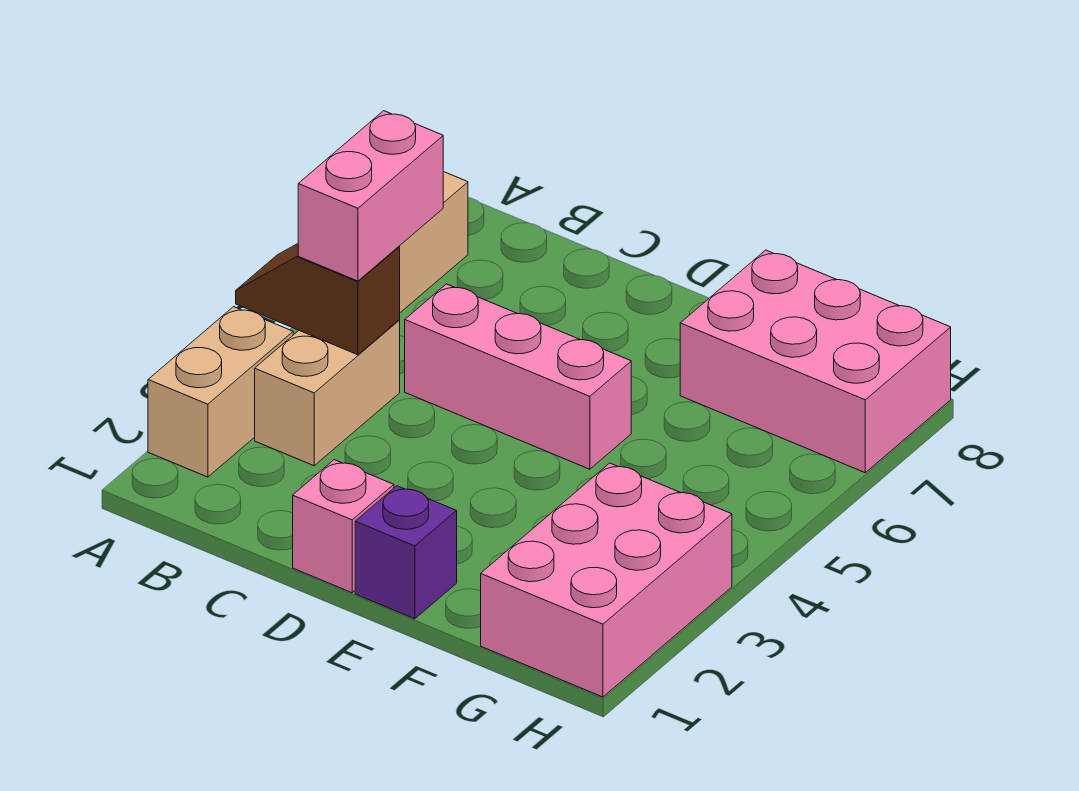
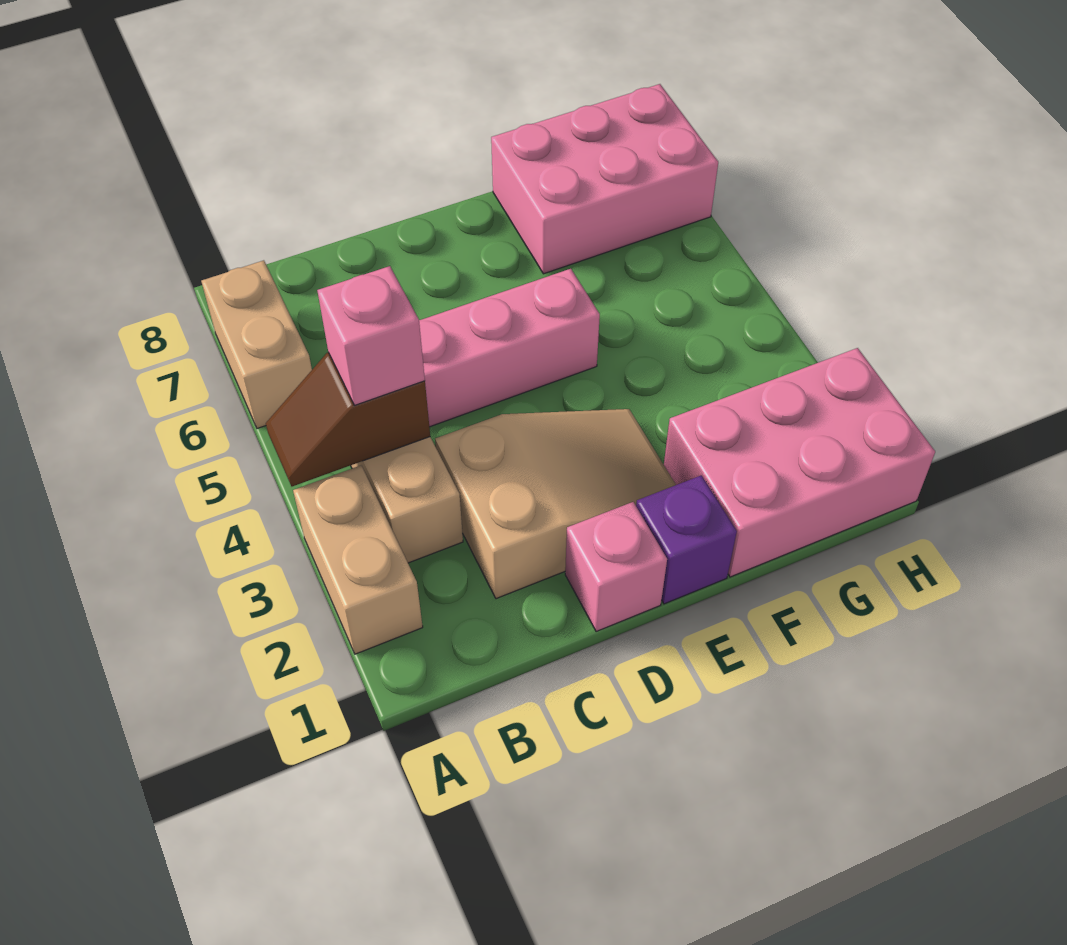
pink brick B4:B5 level 3 -> pink brick B4 level 3
none -> tan slope C2:E3 level 1 top C
pink brick G1:H3 level 1 -> pink brick F1:H2 level 1

